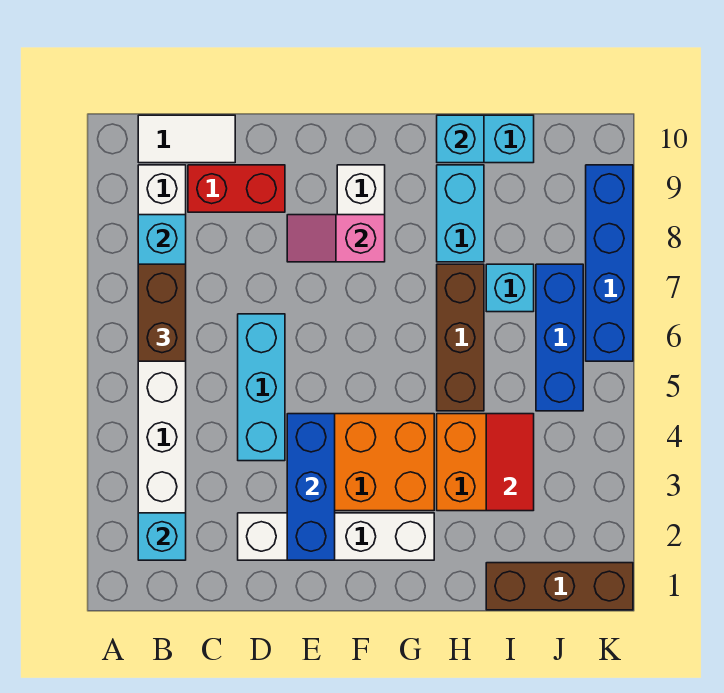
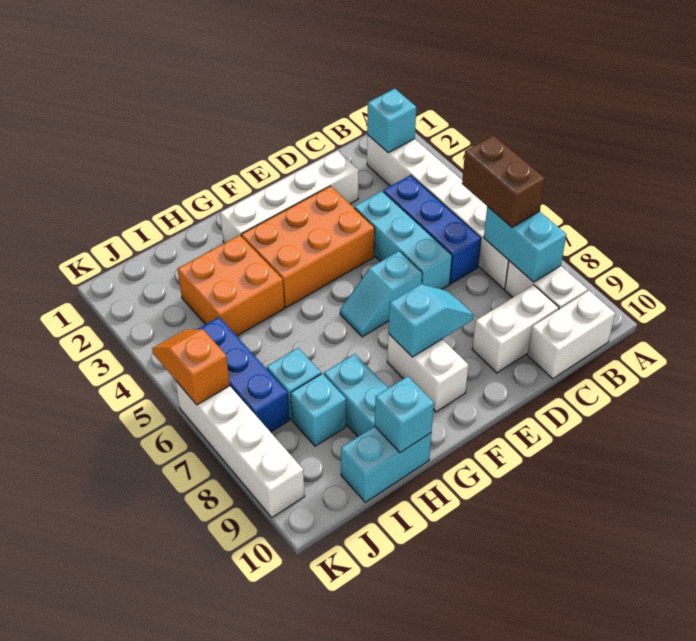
white tile B10:C10 level 1 -> white brick B10:C10 level 1
red brick C9:D9 level 1 -> white brick C9:D9 level 1
blue brick E2:E4 level 2 -> blue brick C4:C6 level 1
none -> cyan slope E6:F6 level 1 top E
pink slope E8:F8 level 2 top F -> cyan slope E8:F8 level 2 top F
brown brick H5:H7 level 1 -> none
brown brick I1:K1 level 1 -> none
red tile I3:I4 level 2 -> none
none -> cyan brick I8 level 1
none -> orange slope K5:K6 level 2 top 6
blue brick K6:K9 level 1 -> white brick K6:K9 level 1

